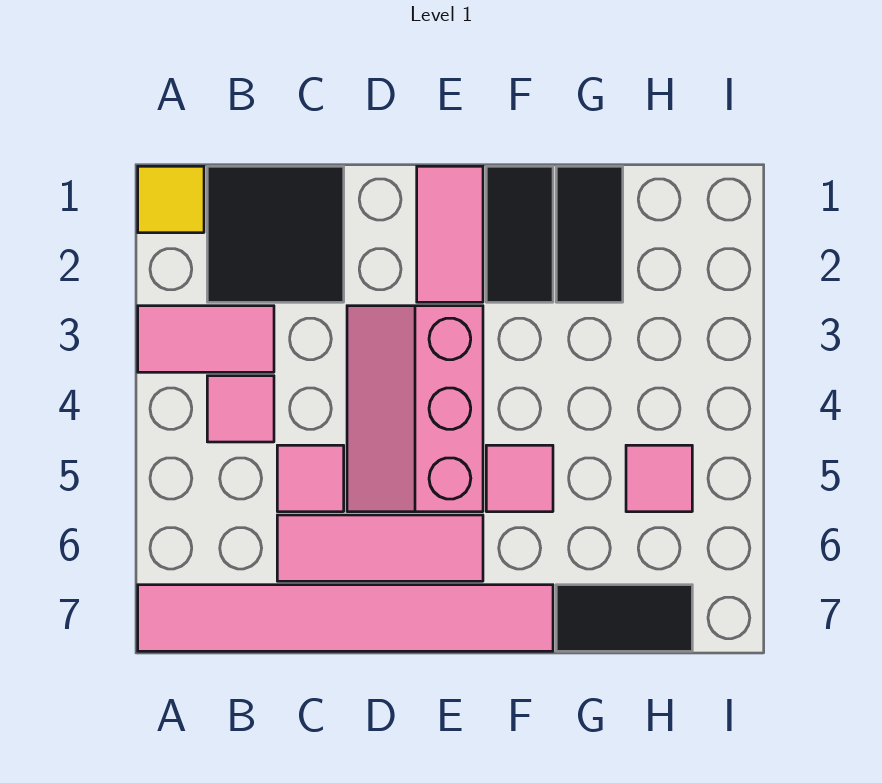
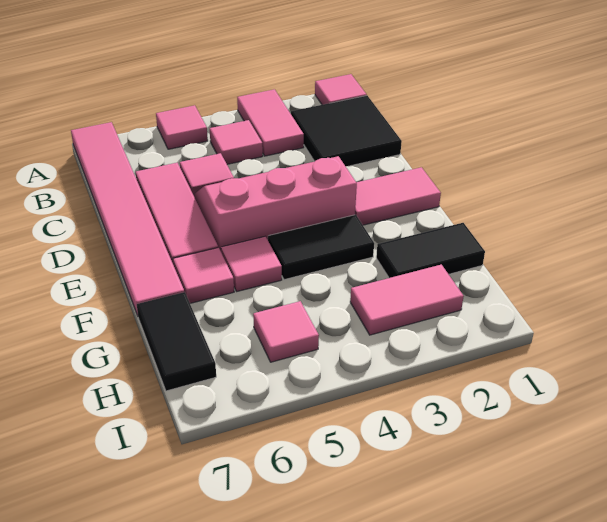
yellow tile A1 level 1 -> pink tile A1 level 1
none -> pink tile A5 level 1
black tile F1:F2 level 1 -> black tile F3:F4 level 1
none -> pink tile F6 level 1
none -> pink tile H2:H3 level 1

